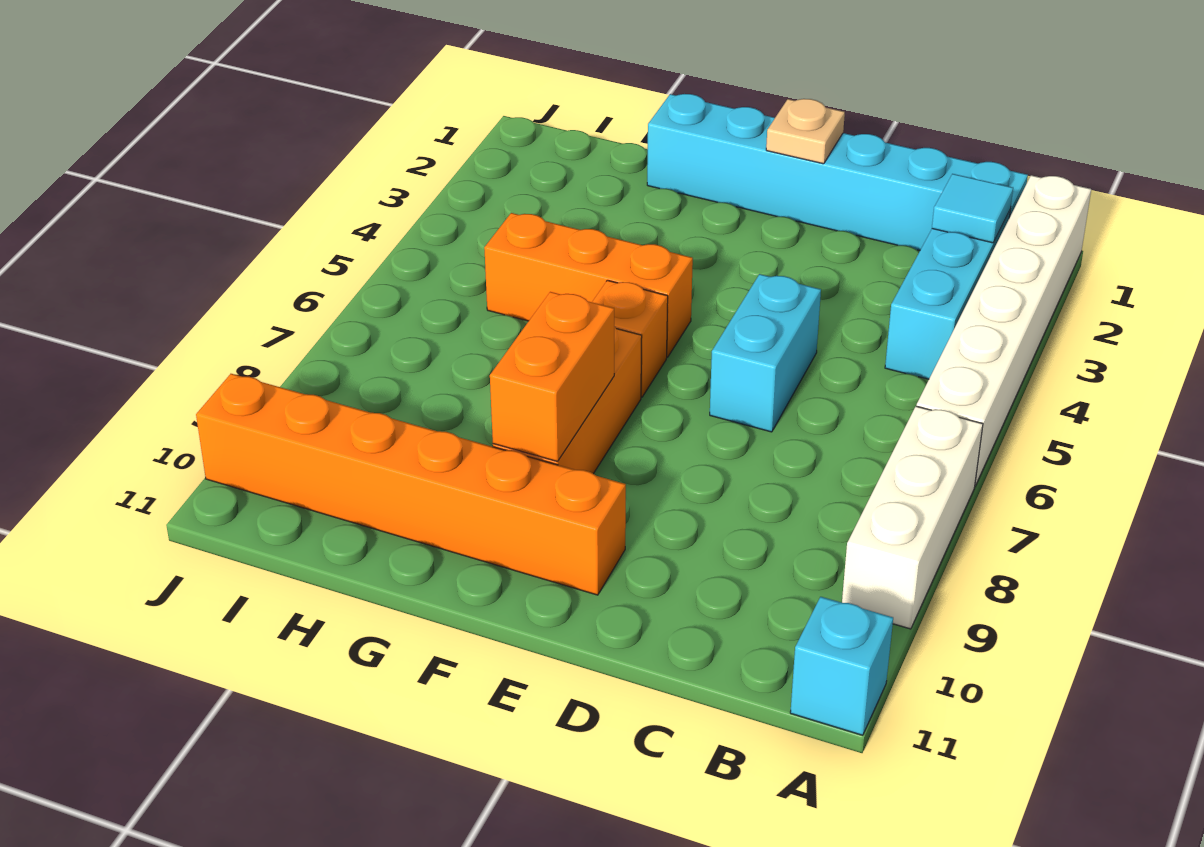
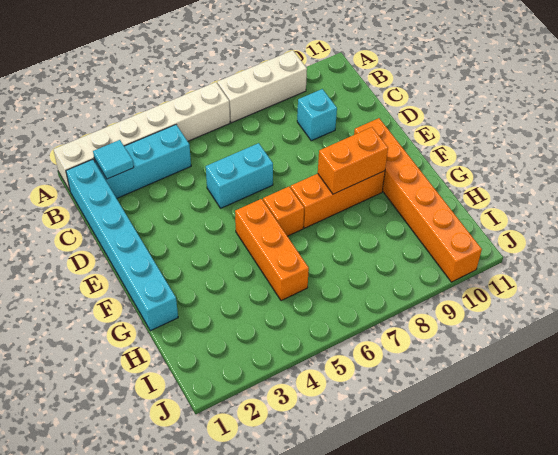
cyan brick A11 level 1 -> cyan brick C9 level 1
tan plate E1 level 2 -> none

